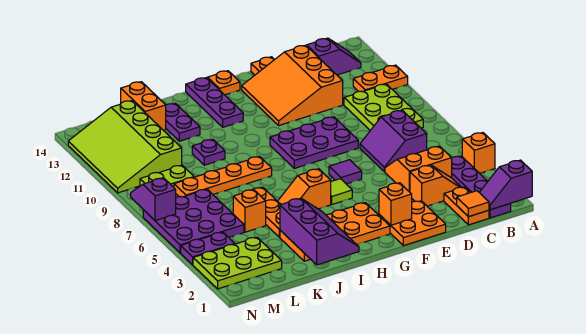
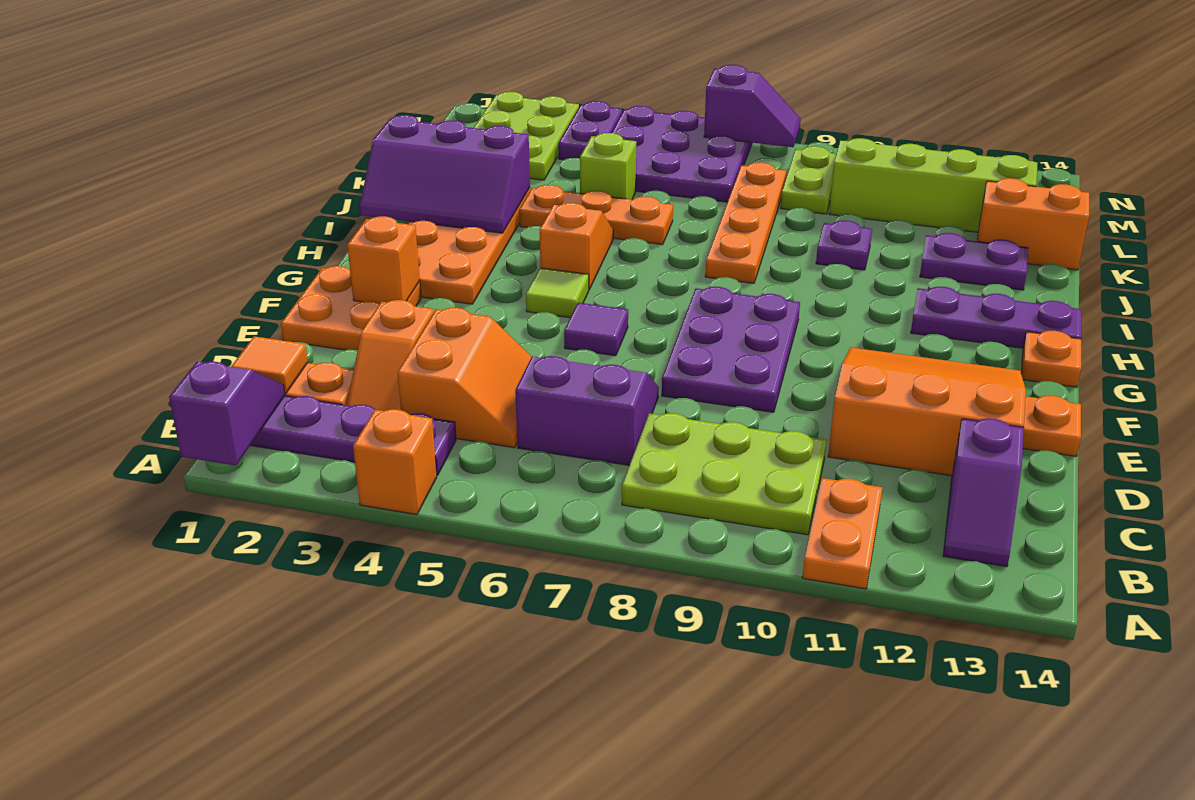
orange brick K5 level 1 -> lime brick K5 level 1

